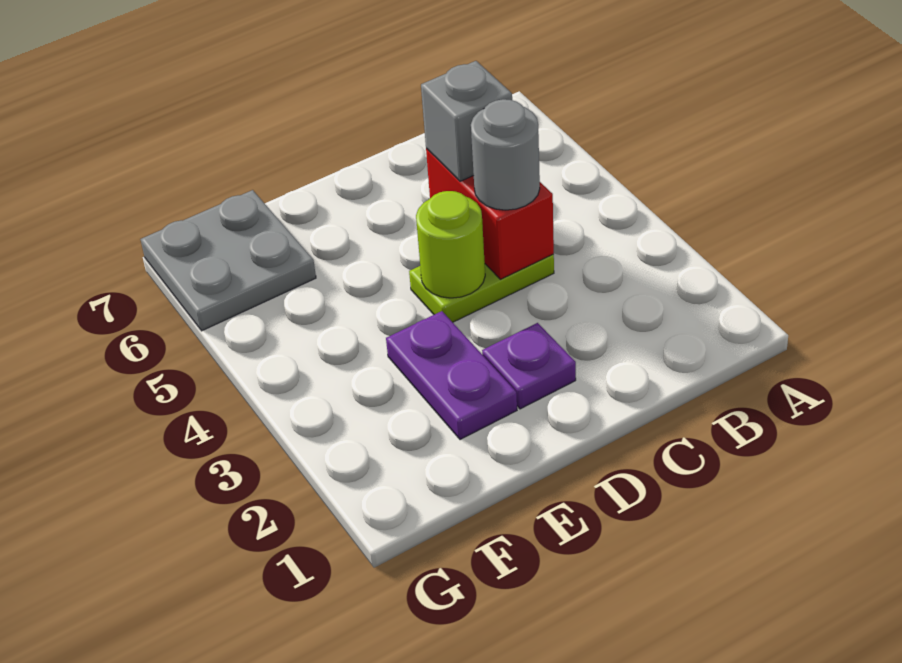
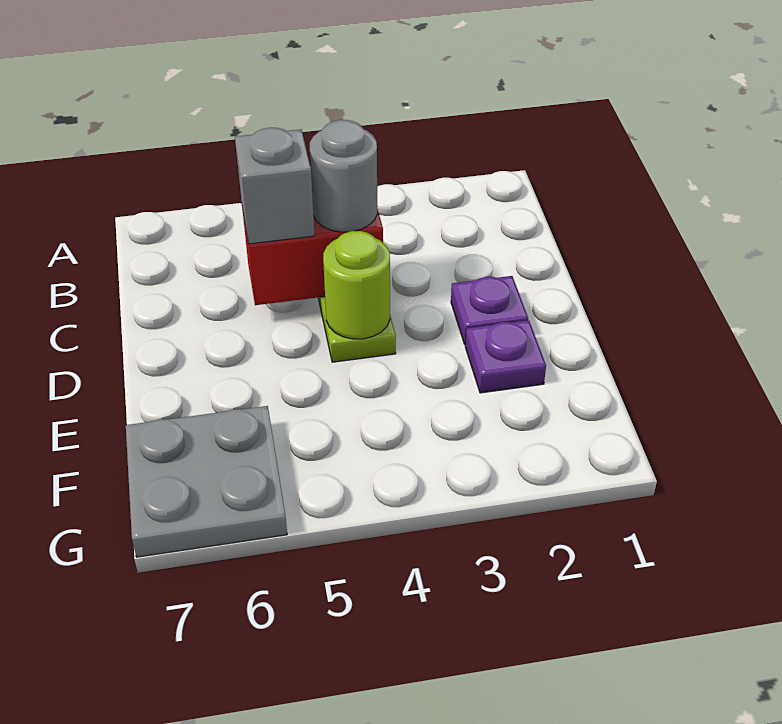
purple plate E2:E3 level 1 -> purple plate E2 level 1

